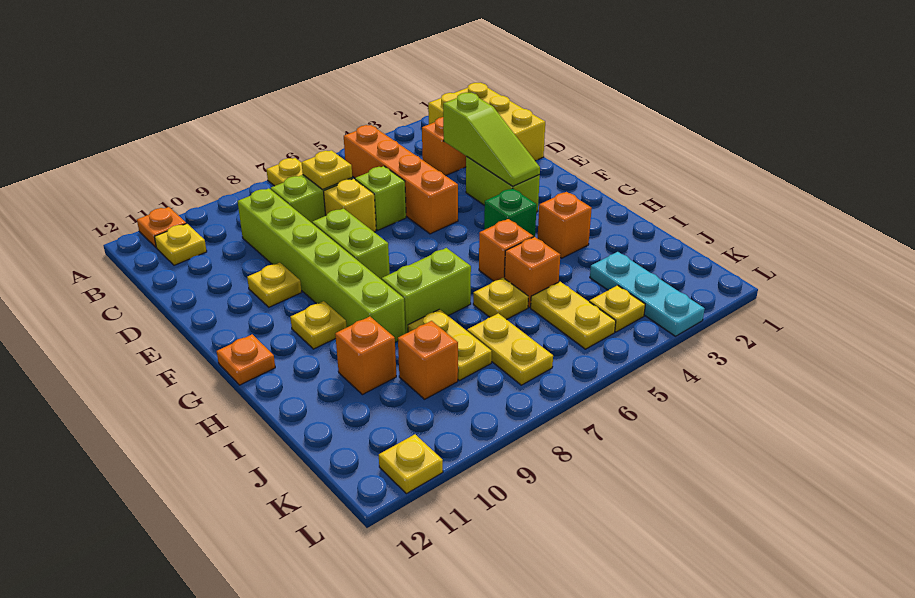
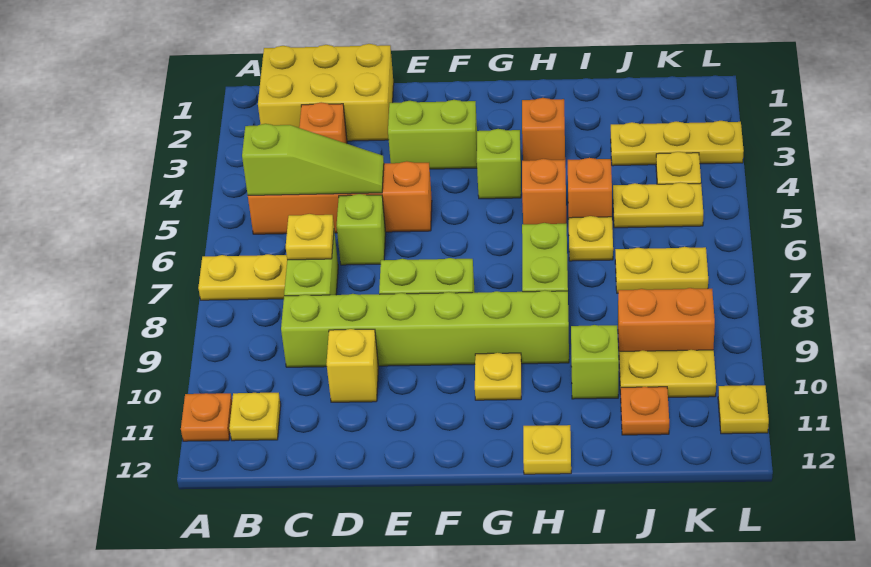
lime slope D3:F3 level 2 top D -> lime slope B5:D5 level 2 top B
yellow brick D7 level 1 -> yellow brick D10 level 1
yellow plate E10 level 1 -> yellow plate H12 level 1
green brick G4 level 1 -> lime brick G4 level 1
orange plate G12 level 1 -> orange plate J11 level 1
yellow plate I8:J8 level 1 -> yellow plate J10:K10 level 1
orange brick I10 level 1 -> lime brick I10 level 1
cyan plate J3:L3 level 1 -> yellow plate J3:L3 level 1
orange brick J9 level 1 -> orange brick J9:K9 level 1

